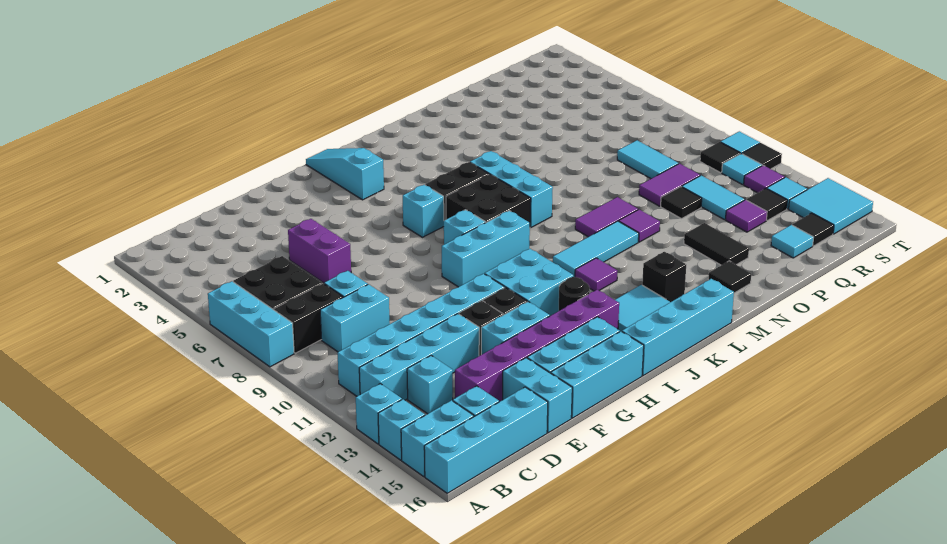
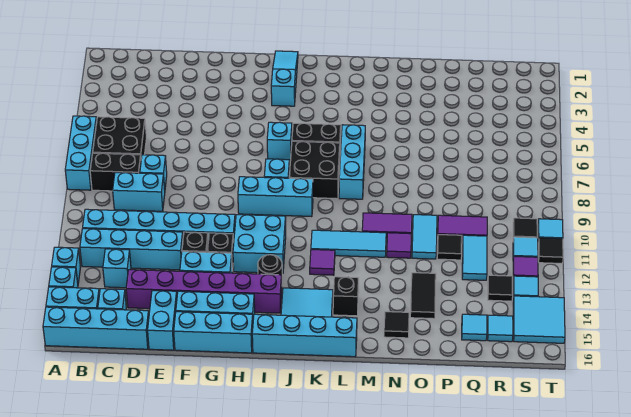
purple brick E5:E6 level 1 -> none
cyan tile Q8:Q9 level 1 -> cyan tile O10:O11 level 1
purple tile Q13 level 1 -> none
black tile R15 level 1 -> cyan tile R15 level 1

